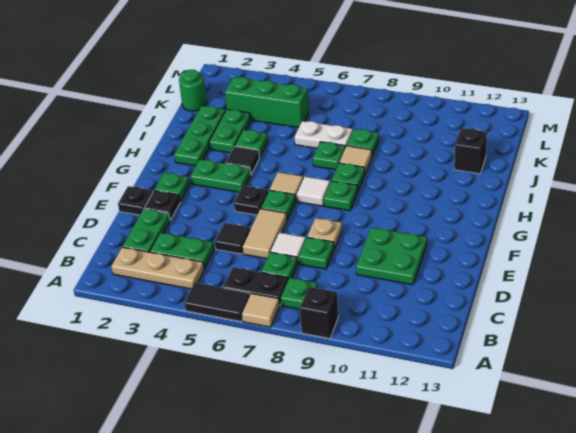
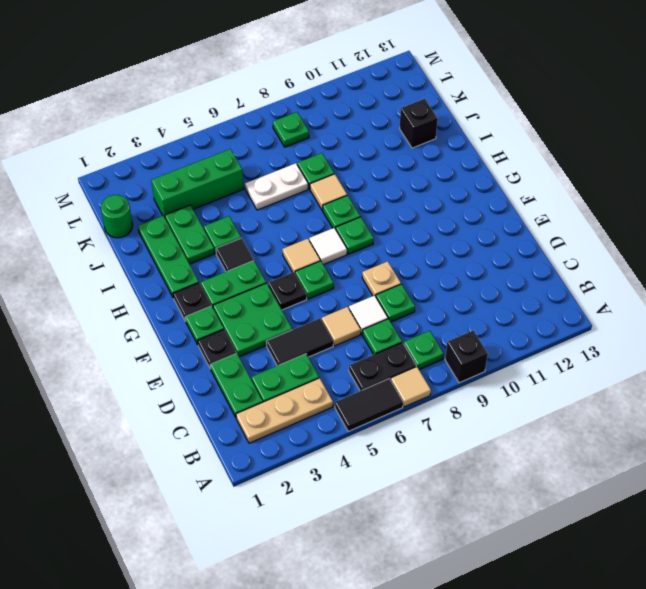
black tile D5 level 1 -> black tile D4:D5 level 1
tan tile D6:E6 level 1 -> tan tile D6 level 1
green plate D10:E11 level 1 -> green plate E3:F4 level 1
black plate E1 level 1 -> black plate G2 level 1
green plate I7 level 1 -> green plate L8 level 1

